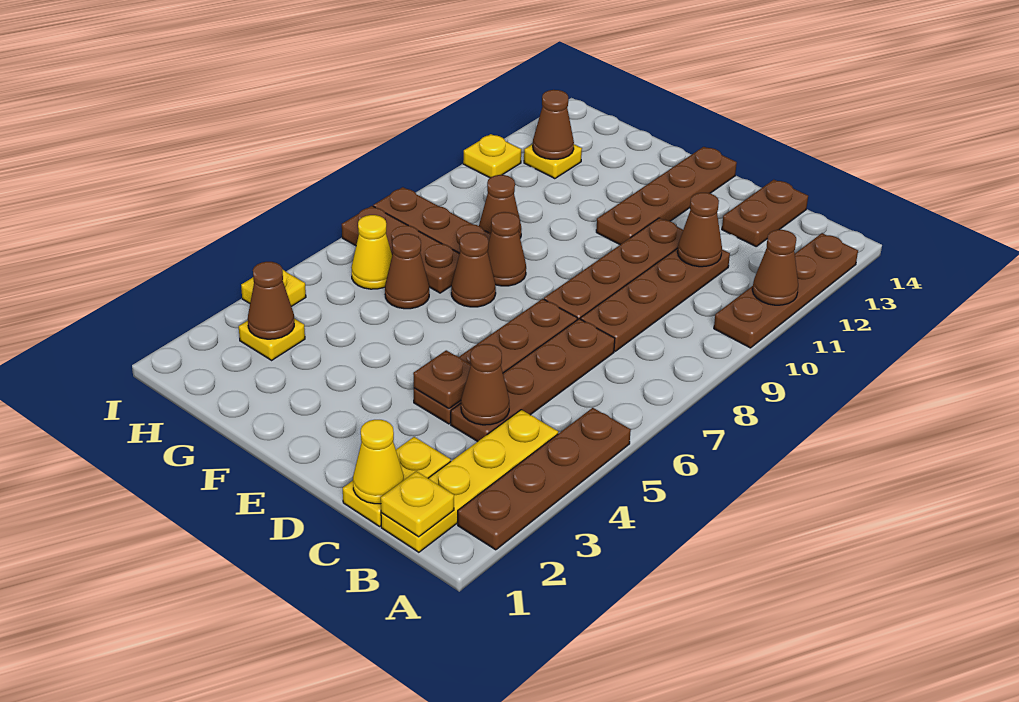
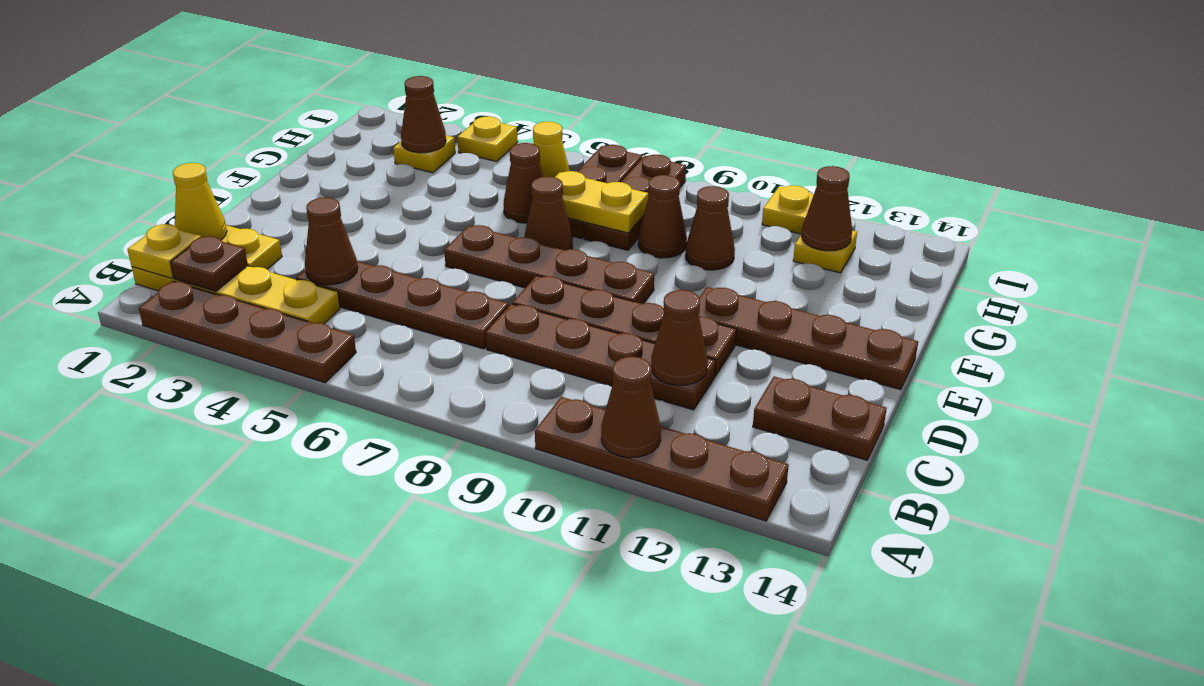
brown plate D4:D7 level 1 -> brown plate E6:E9 level 1
brown plate D4 level 2 -> brown plate B2 level 2
brown cone F8 level 1 -> brown cone G10 level 1
none -> yellow plate G7:G8 level 2

